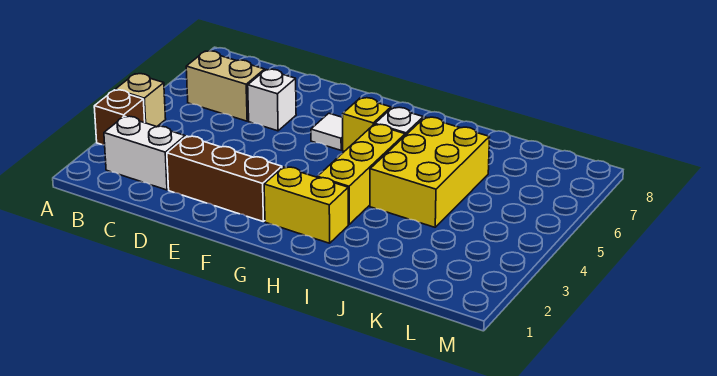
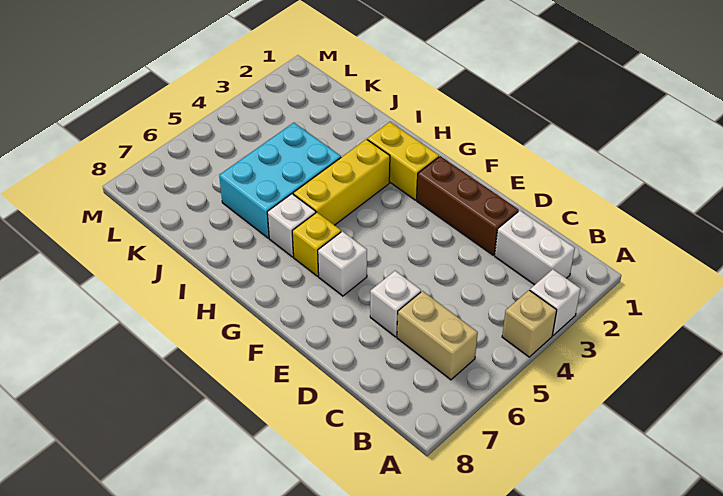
brown brick A3 level 1 -> white brick A3 level 1
white tile F6 level 1 -> white brick F6 level 1
yellow brick I4:J6 level 1 -> cyan brick I4:J6 level 1

